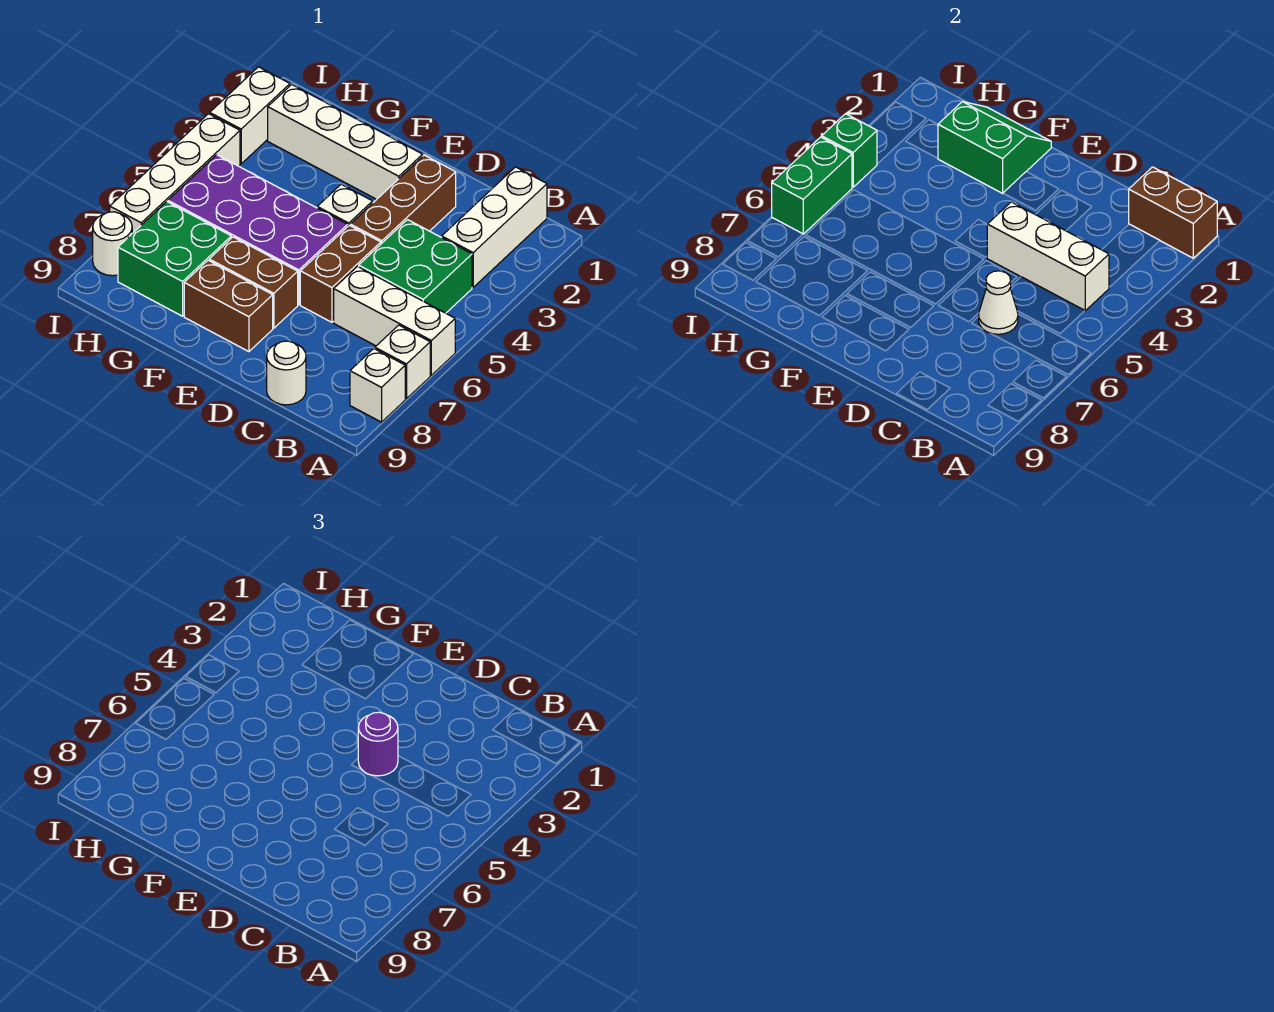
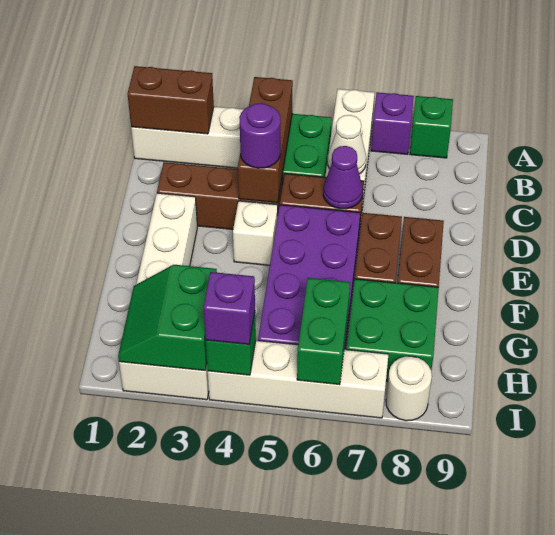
brown brick A1:B1 level 2 -> brown brick B1:B2 level 2
white brick A7 level 1 -> purple brick A7 level 1
white brick A8 level 1 -> green brick A8 level 1
white brick B4:D4 level 2 -> brown brick B4:D4 level 2
white round brick C9 level 1 -> none
none -> purple cone D6 level 2
green slope F1:G2 level 2 top 2 -> green slope H2:I3 level 2 top 3
none -> purple brick I4 level 3
green brick I5:I6 level 2 -> green brick H6:I6 level 2

